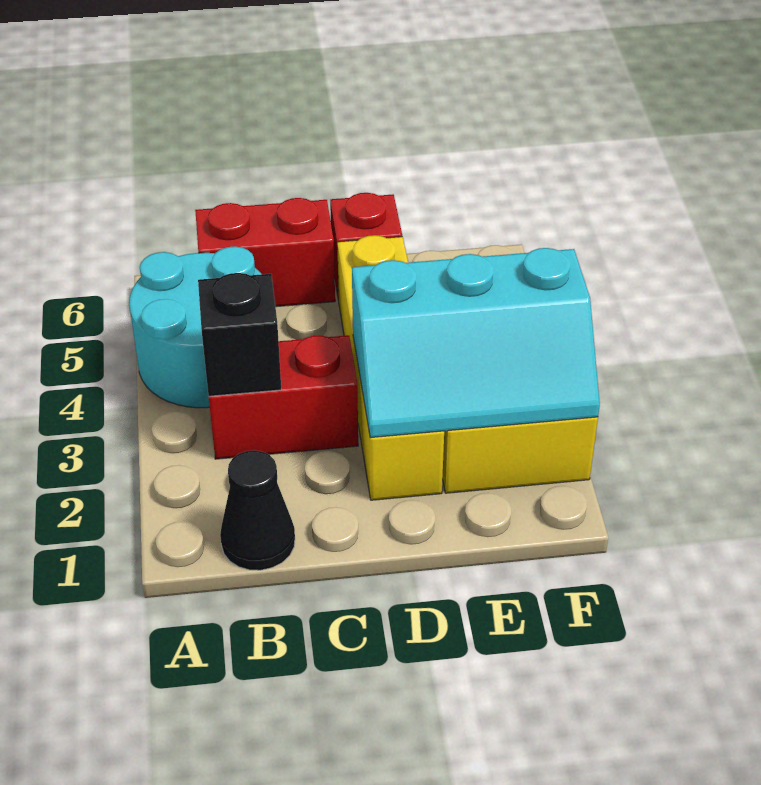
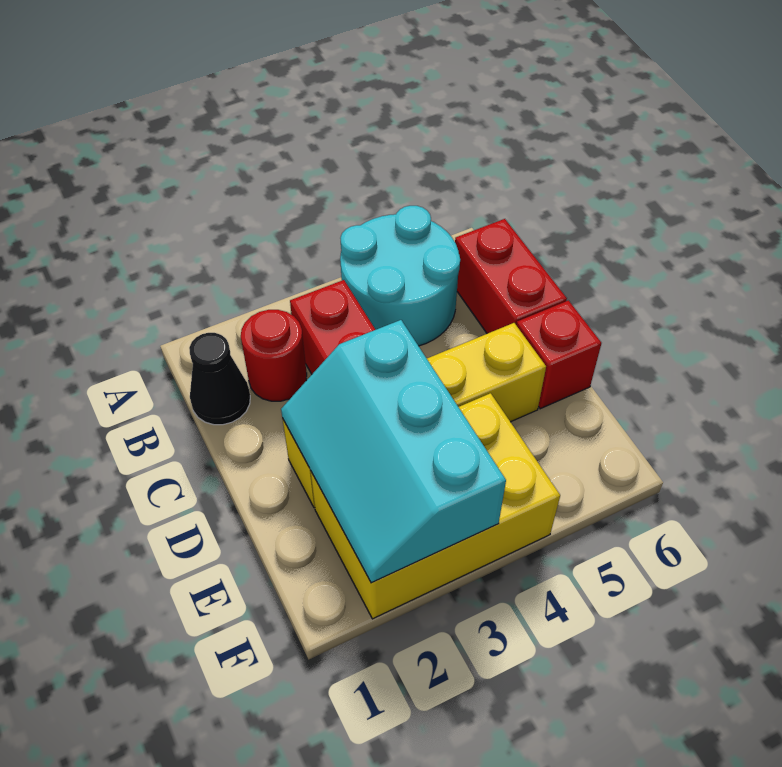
none -> red round brick B2 level 1
black brick B3 level 2 -> none

